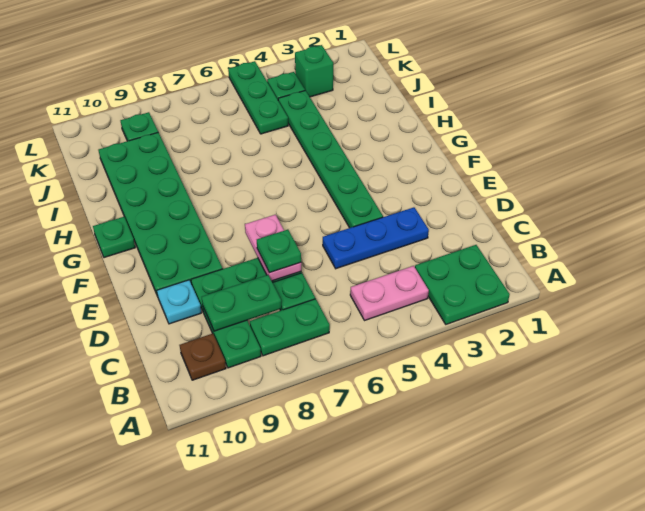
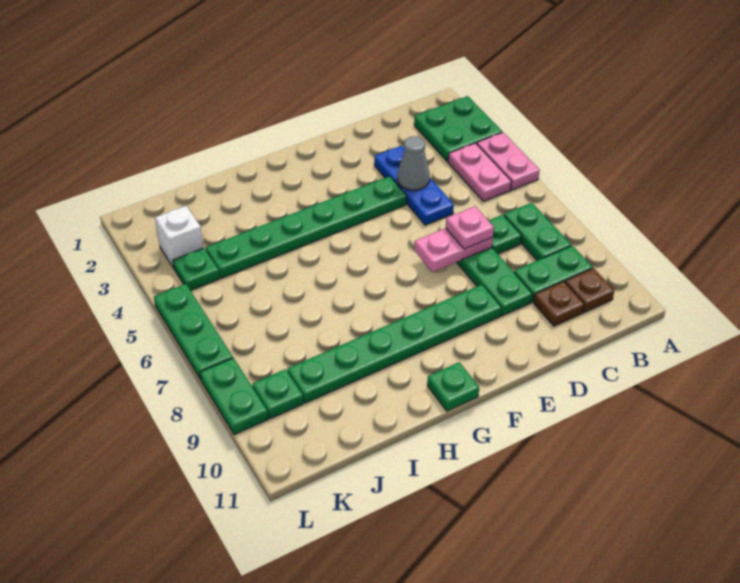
none -> pink plate A4:A5 level 1
green plate C8:C9 level 2 -> green plate L8:L9 level 1
none -> brown plate C10 level 1
none -> grey cone D4 level 2
green plate D7 level 3 -> pink plate D7 level 3
cyan plate D10 level 1 -> none
green plate E9:J10 level 1 -> green plate E9:J9 level 1
green plate J5:L5 level 1 -> green plate L5:L7 level 1
green brick K3 level 1 -> white brick K3 level 1

